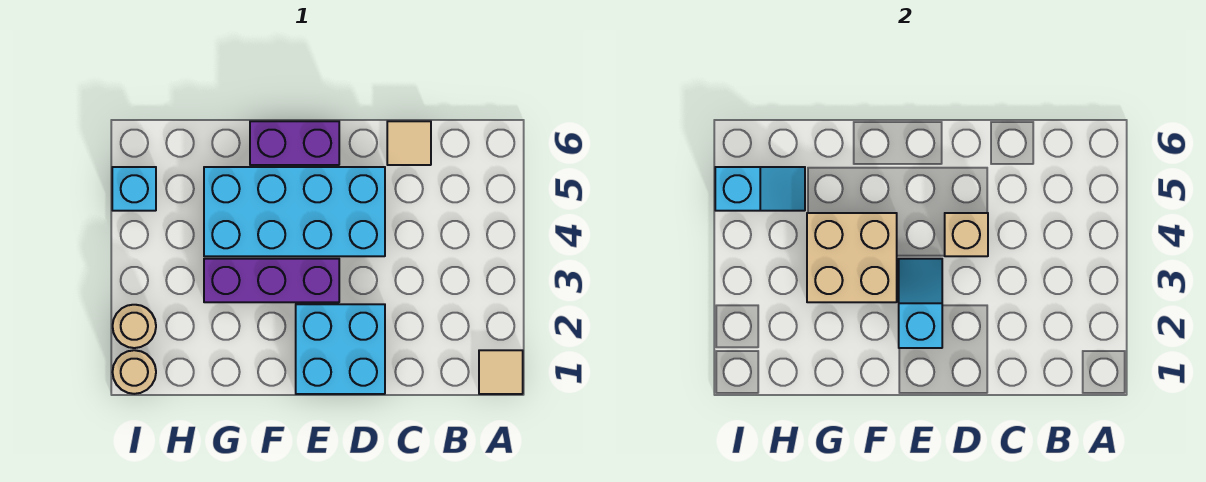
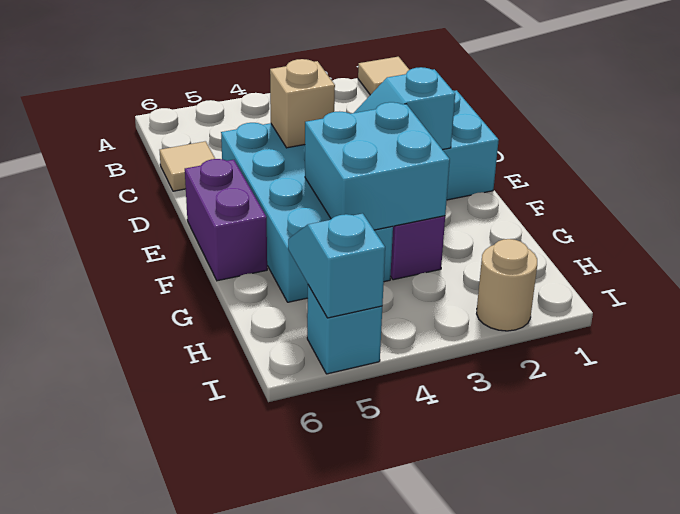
tan brick F3:G4 level 2 -> cyan brick F3:G4 level 2
tan round brick I1 level 1 -> none

